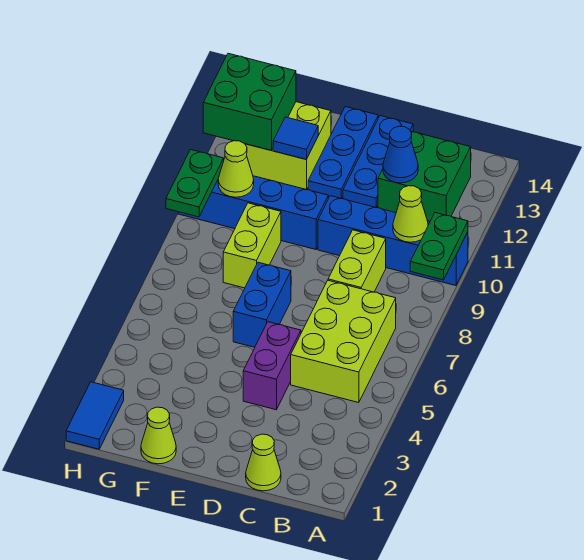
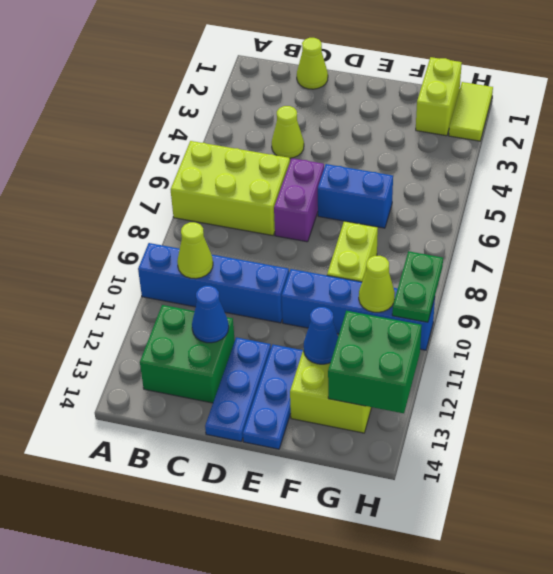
green plate A9:A10 level 2 -> none
lime brick B5:C7 level 1 -> lime brick A6:C7 level 1
lime brick C8:C9 level 1 -> lime brick G1:G2 level 1
purple brick D4:D5 level 1 -> purple brick D6:D7 level 1
blue brick E6:E7 level 1 -> blue brick E6:F6 level 1
lime cone F1 level 1 -> lime cone C4 level 1
blue tile F12 level 2 -> blue cone F12 level 2
blue tile H1:H2 level 1 -> lime tile H1:H2 level 1

